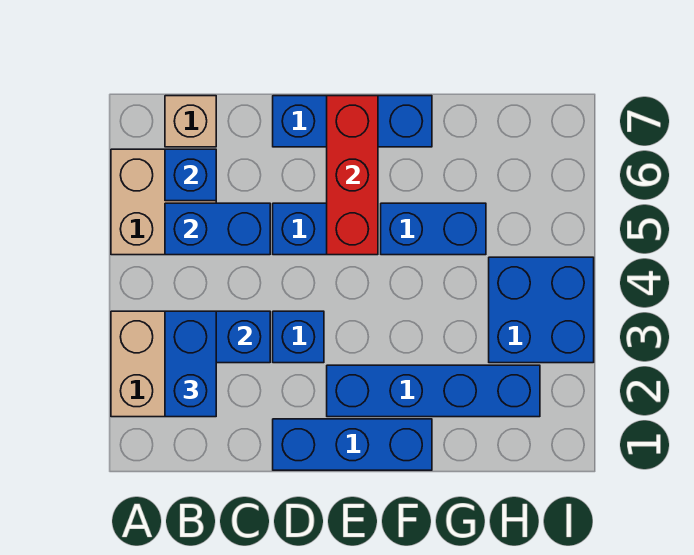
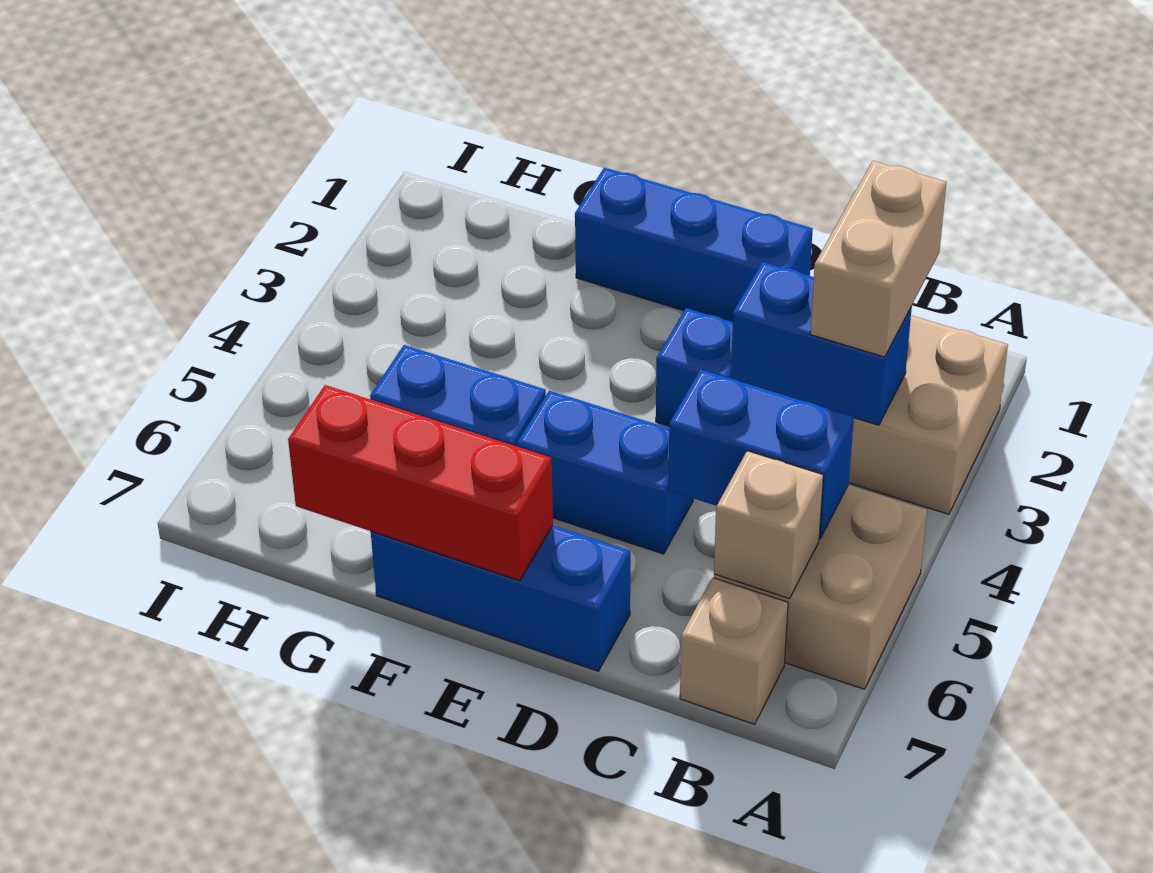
blue brick B2:B3 level 3 -> tan brick B2:B3 level 3
blue brick B6 level 2 -> tan brick B6 level 2
blue brick E2:H2 level 1 -> none
red brick E5:E7 level 2 -> red brick E7:G7 level 2
blue brick H3:I4 level 1 -> none

